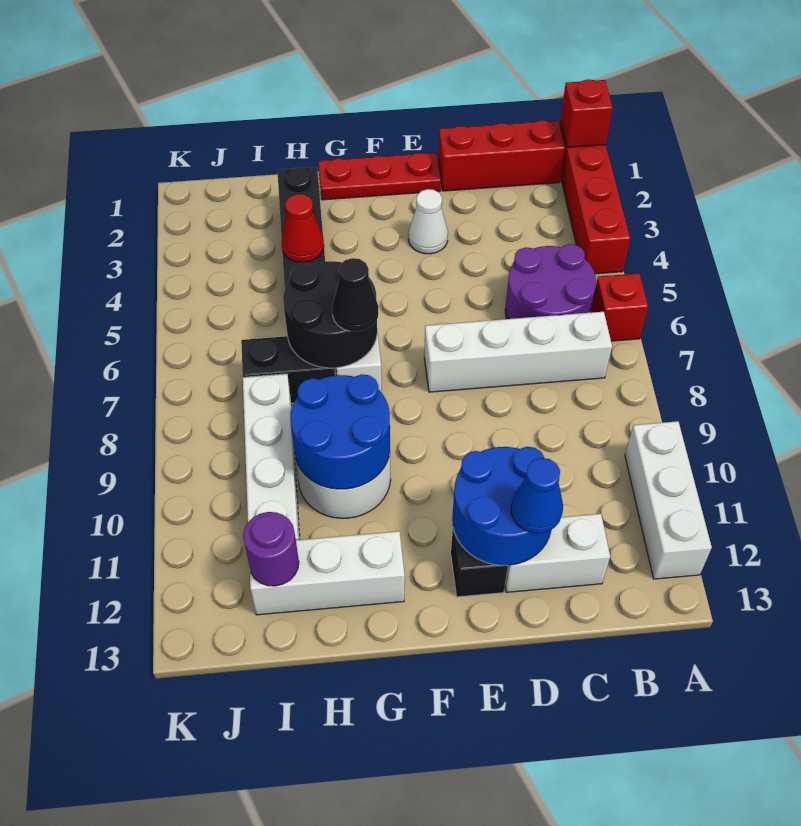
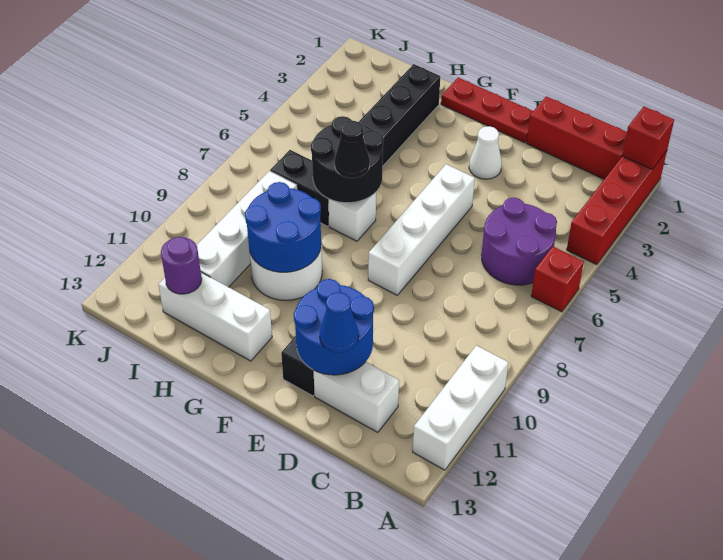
white brick B7:E7 level 1 -> white brick E5:E8 level 1
red cone H4 level 2 -> none

